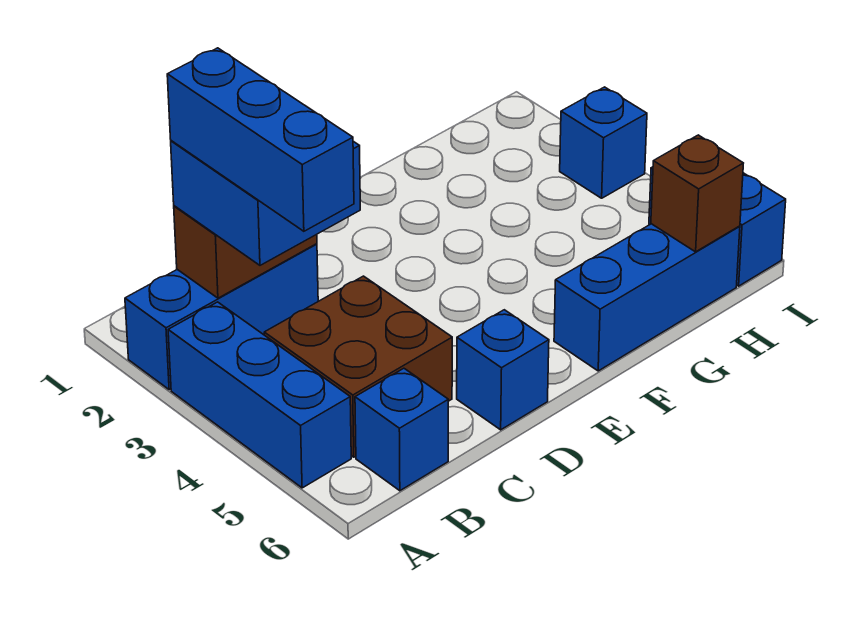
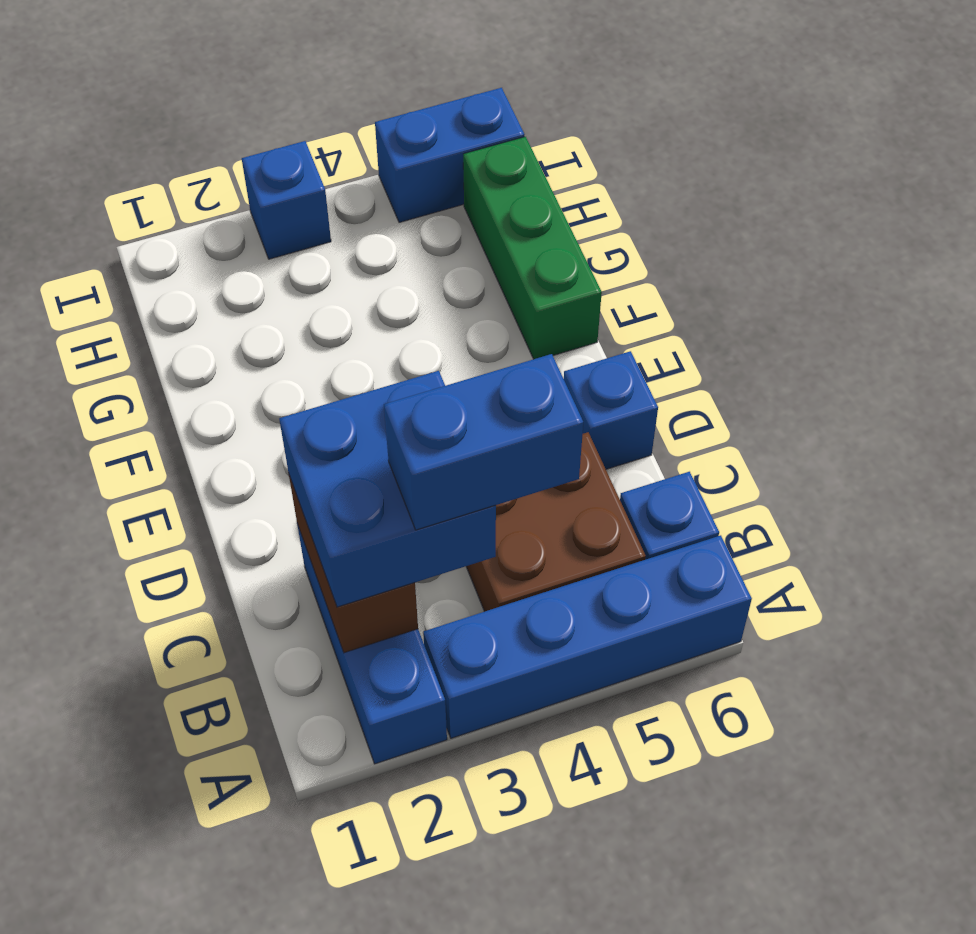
blue brick A3:A5 level 1 -> blue brick A3:A6 level 1
blue brick B2:B4 level 4 -> blue brick B3:B4 level 4
blue brick F6:H6 level 1 -> green brick F6:H6 level 1
brown brick H6 level 2 -> none

